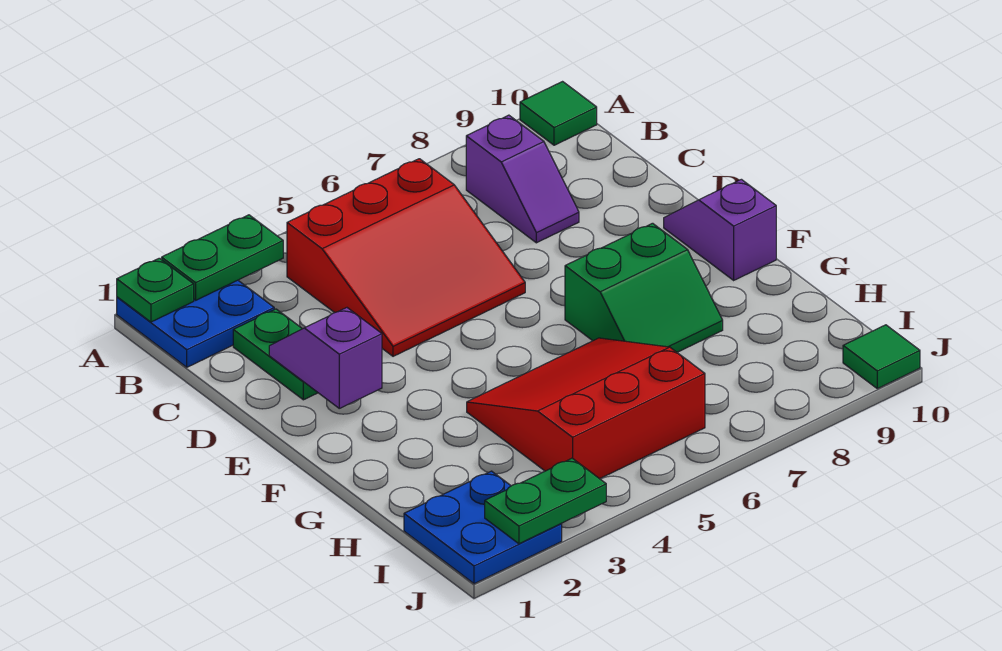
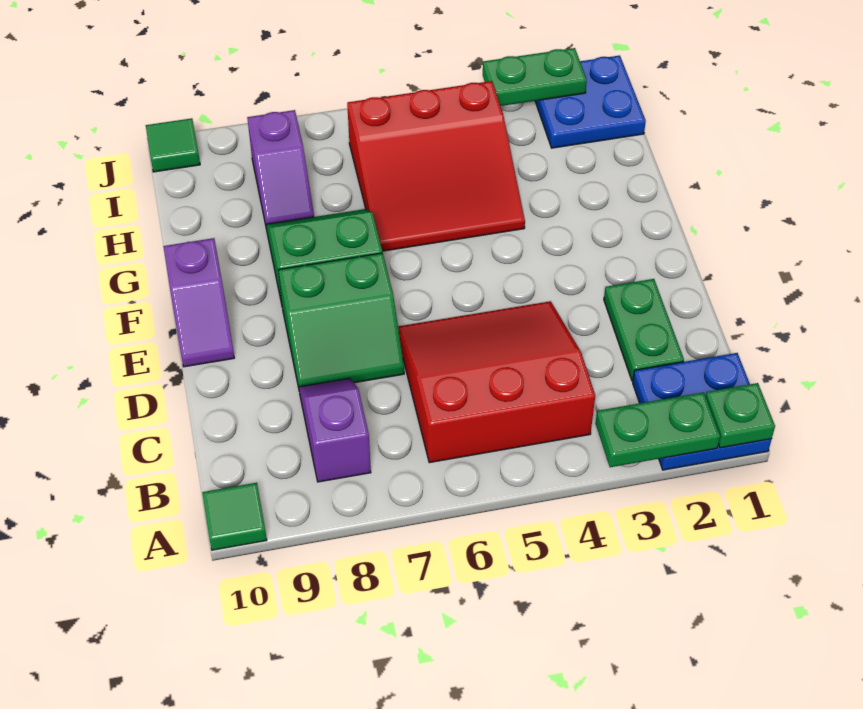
purple slope D2:E2 level 2 top E -> purple slope H8:I8 level 1 top I
none -> green slope D7:E8 level 1 top E

